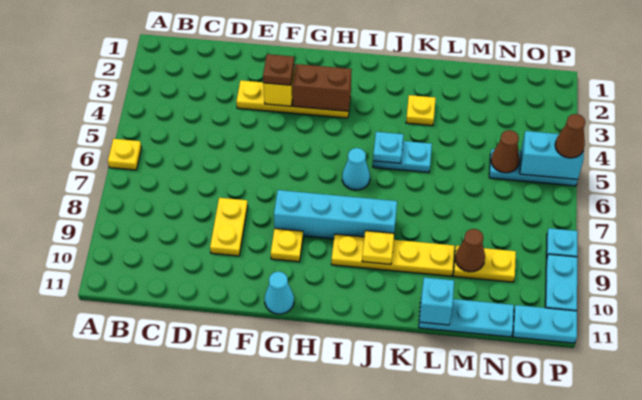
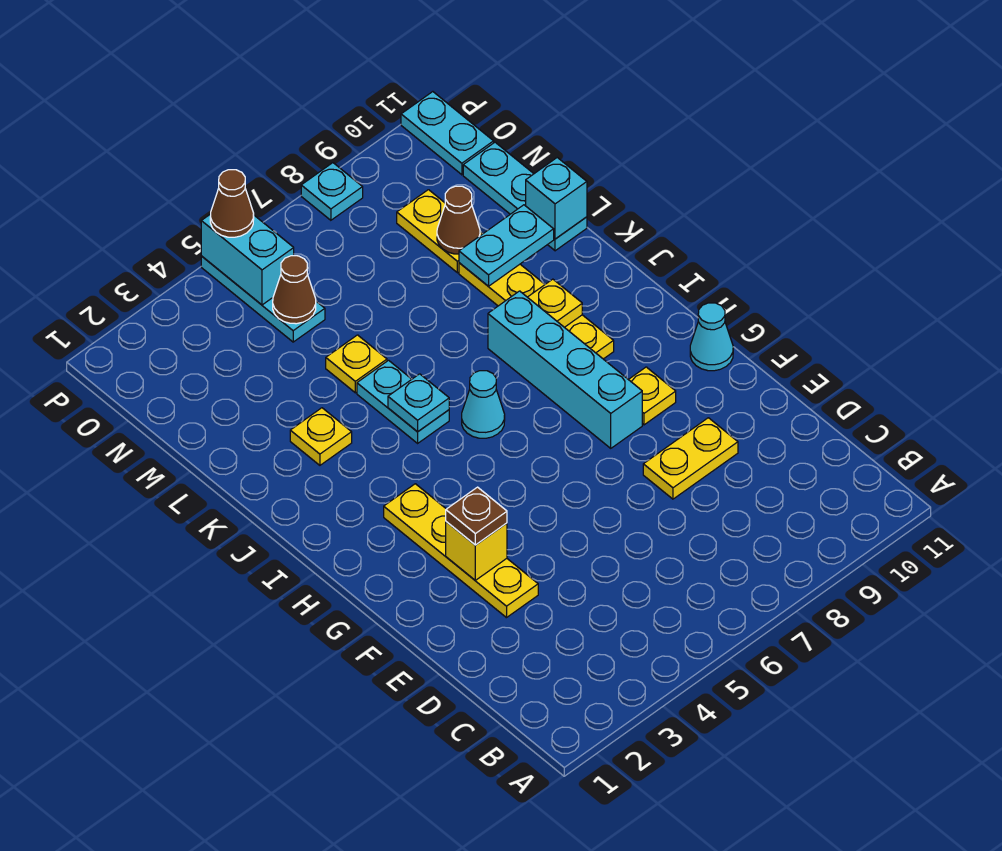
yellow plate A6 level 1 -> yellow plate L5 level 1
brown brick G3:H3 level 2 -> none
cyan plate P9:P10 level 1 -> cyan plate L9:L10 level 2

